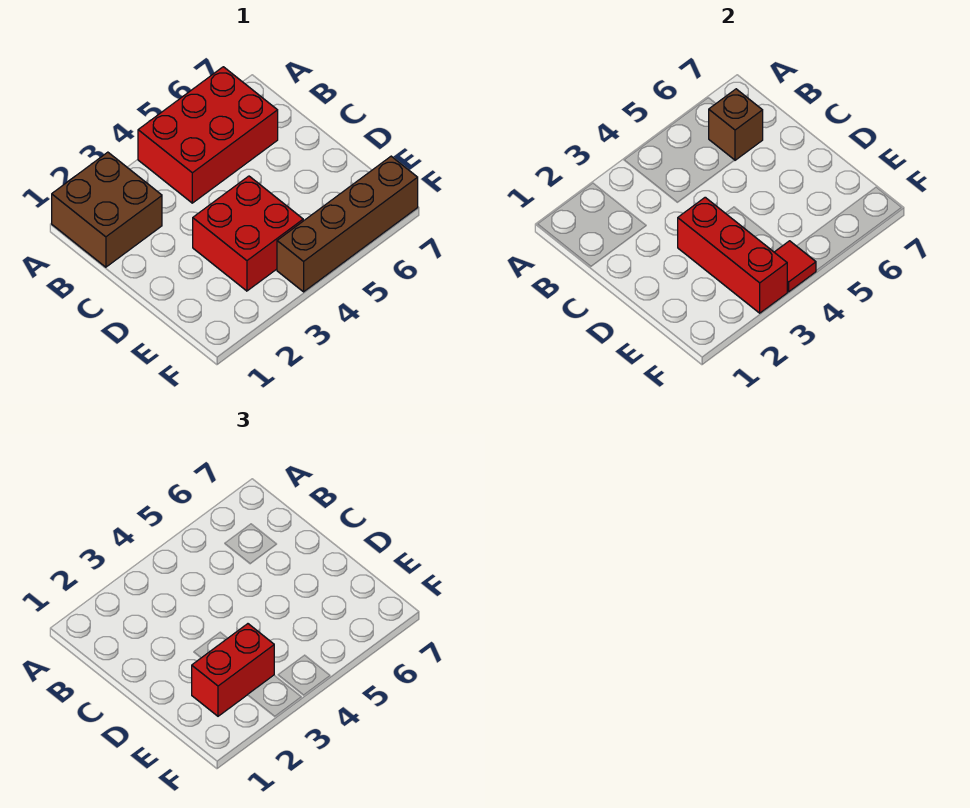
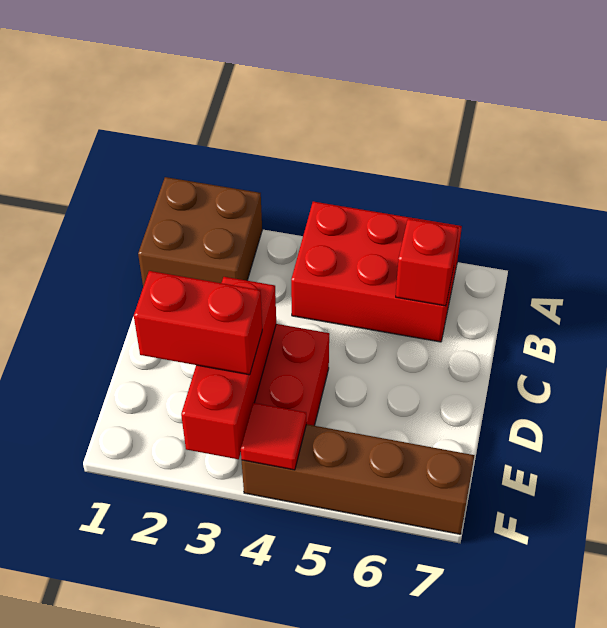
brown brick B6 level 2 -> red brick B6 level 2

